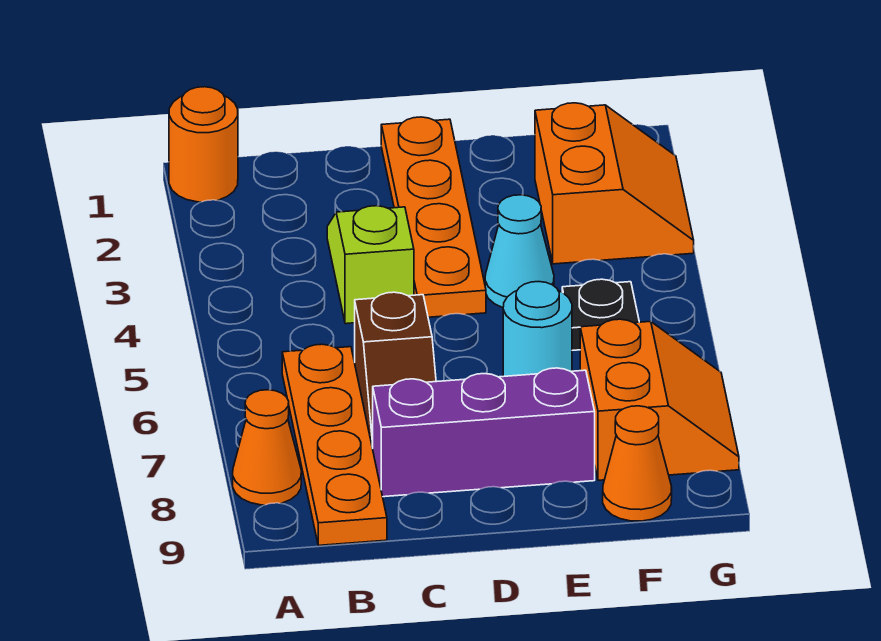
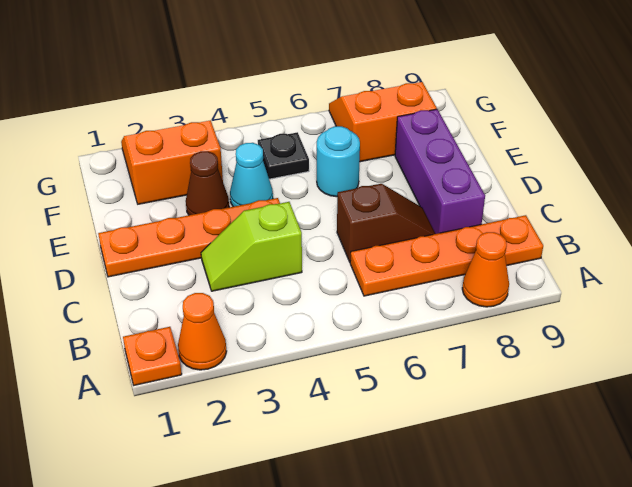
orange round brick A1 level 1 -> orange plate A1 level 1
none -> brown cone E3 level 1
orange cone F9 level 1 -> orange cone A2 level 1

